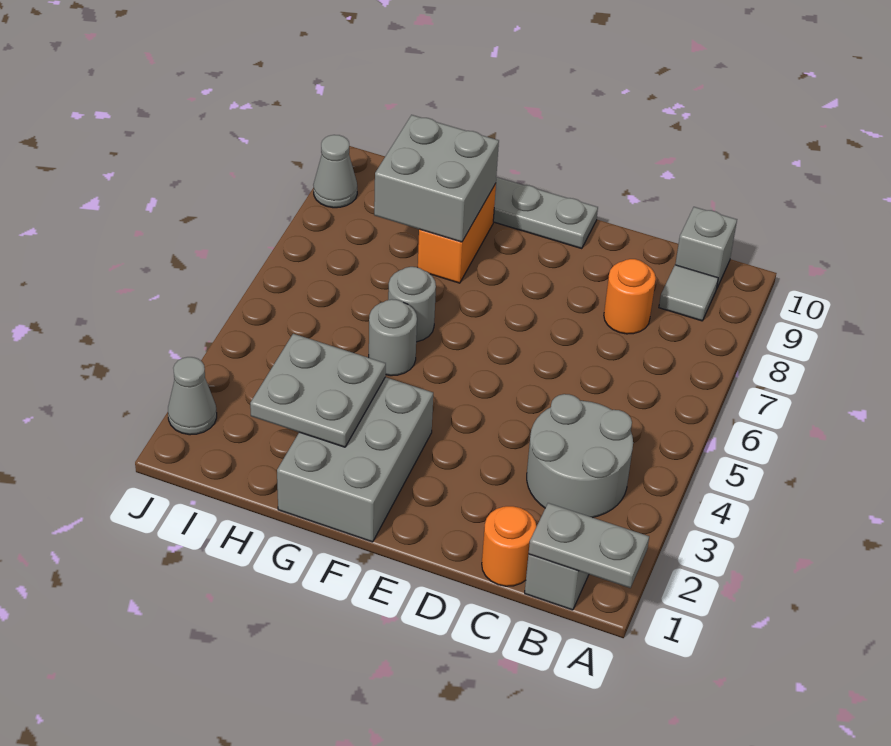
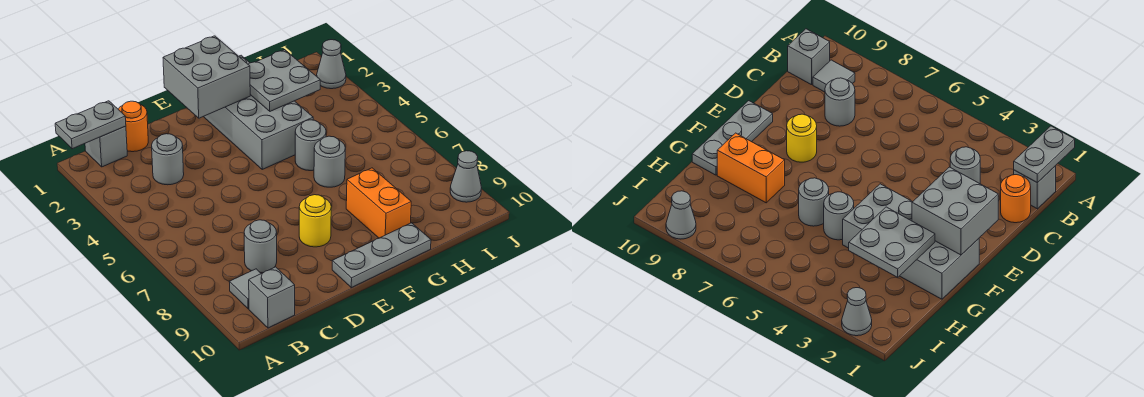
grey round brick B3:C4 level 1 -> grey round brick C3 level 1
orange round brick C8 level 1 -> grey round brick C8 level 1
none -> yellow round brick E8 level 1
grey brick F1:G3 level 1 -> grey brick F1:G4 level 1
grey brick G8:H9 level 2 -> grey brick E1:F2 level 2

